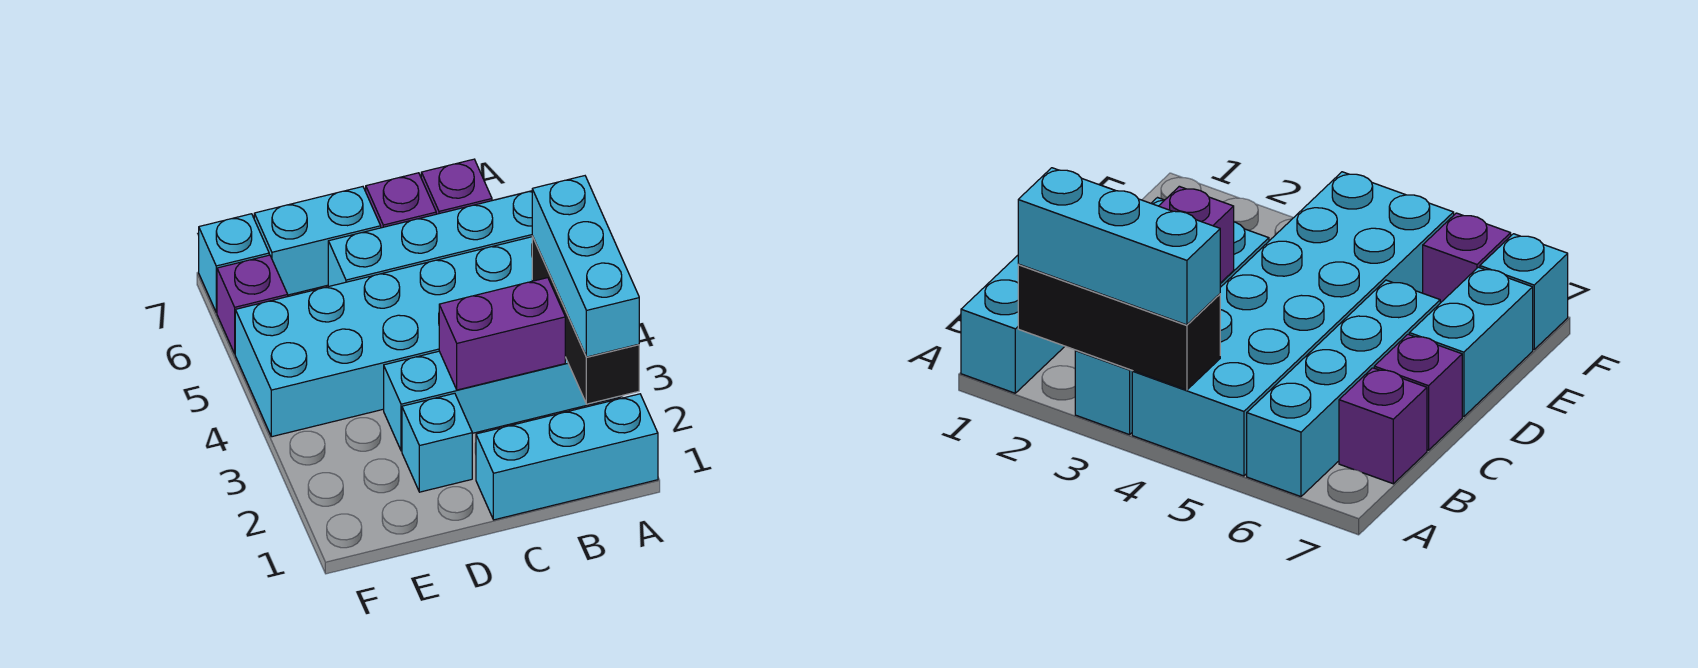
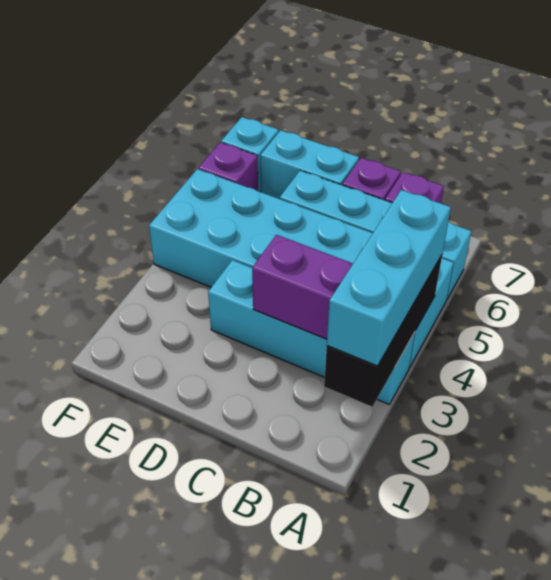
cyan brick A1:C1 level 1 -> none
cyan brick D2 level 1 -> none

